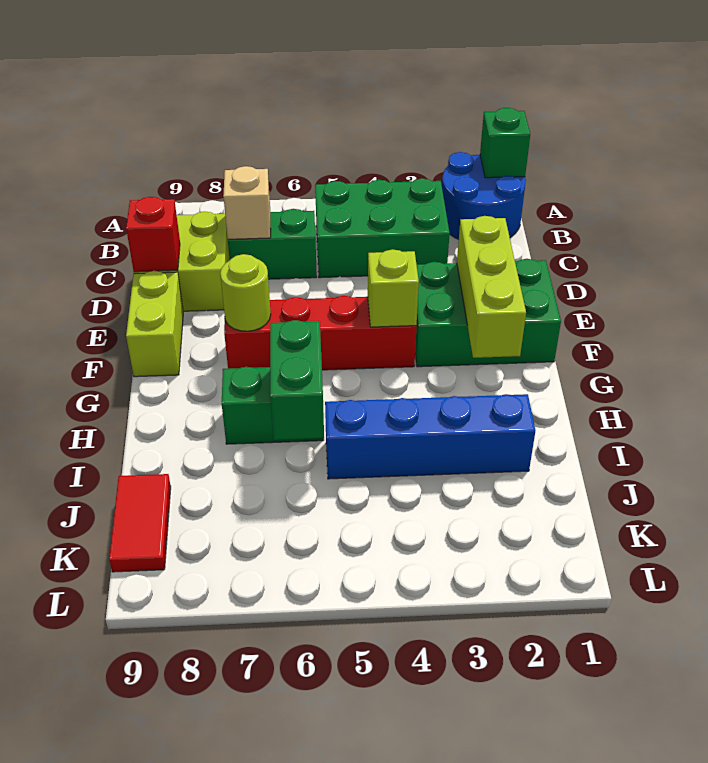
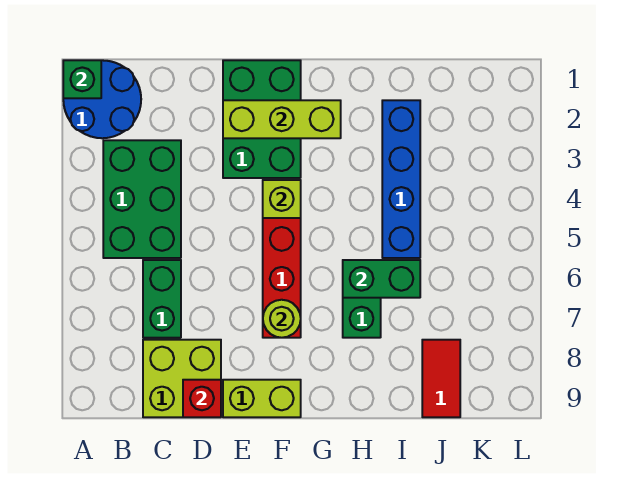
tan brick C7 level 2 -> none
red tile J9:K9 level 1 -> red tile J8:J9 level 1

